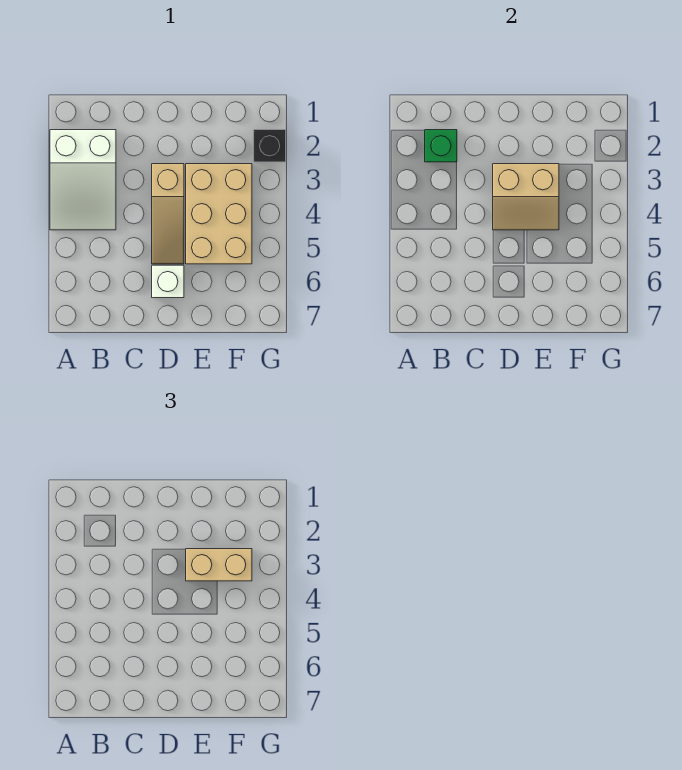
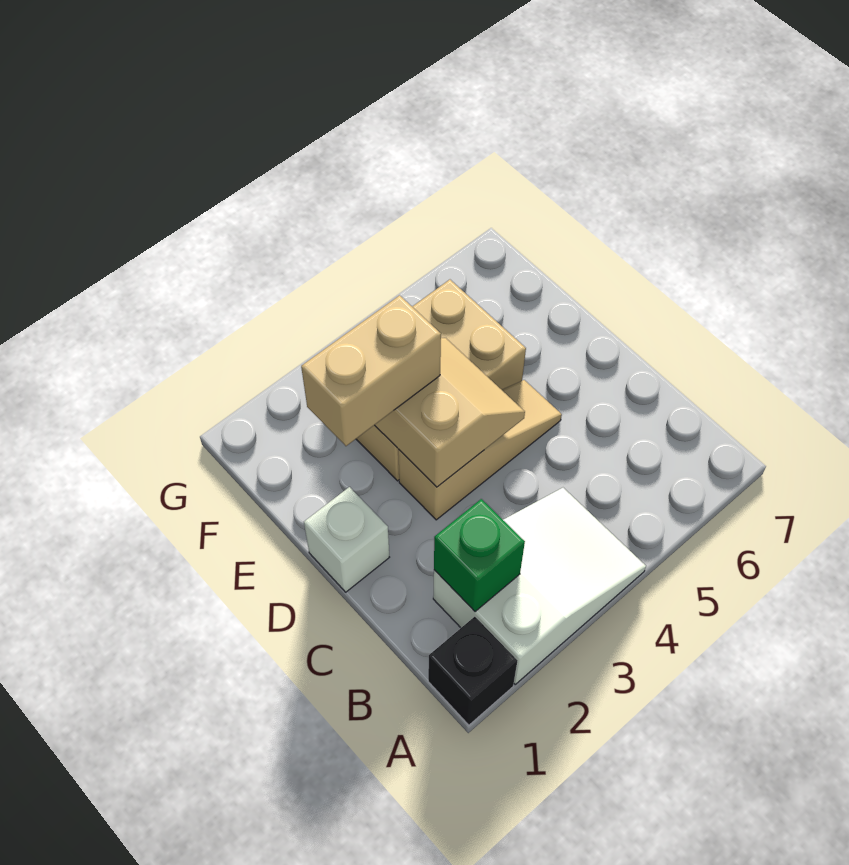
white brick D6 level 1 -> white brick D1 level 1
tan brick E3:F3 level 3 -> tan brick E2:E3 level 3
black brick G2 level 1 -> black brick A1 level 1

